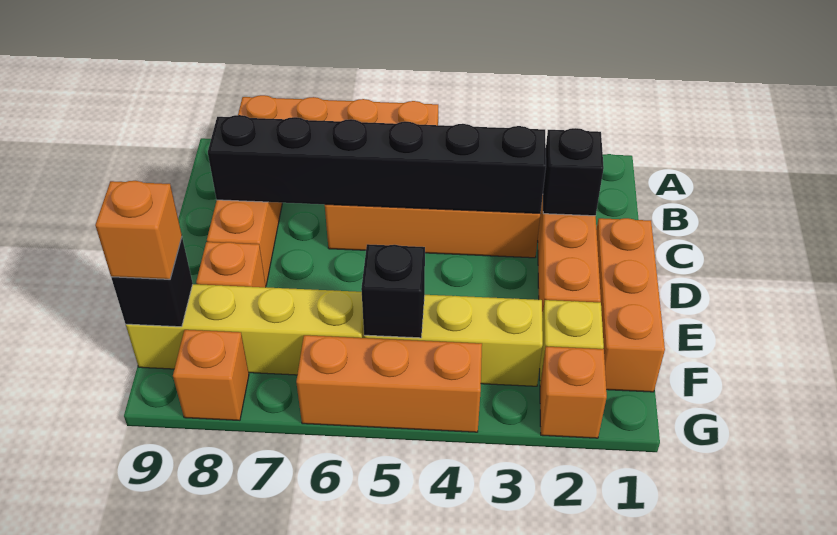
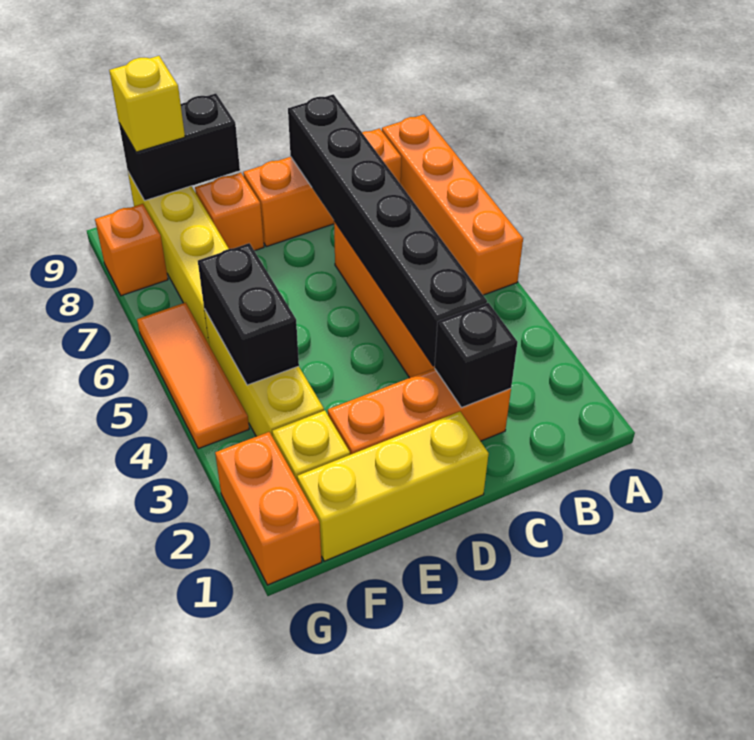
orange brick D1:F1 level 1 -> yellow brick D1:F1 level 1
black brick F5 level 2 -> black brick F4:F5 level 2
black brick F9 level 2 -> black brick E9:F9 level 2
orange brick F9 level 3 -> yellow brick F9 level 3
orange brick G2 level 1 -> orange brick G1:G2 level 1
orange brick G4:G6 level 1 -> orange tile G4:G6 level 1

